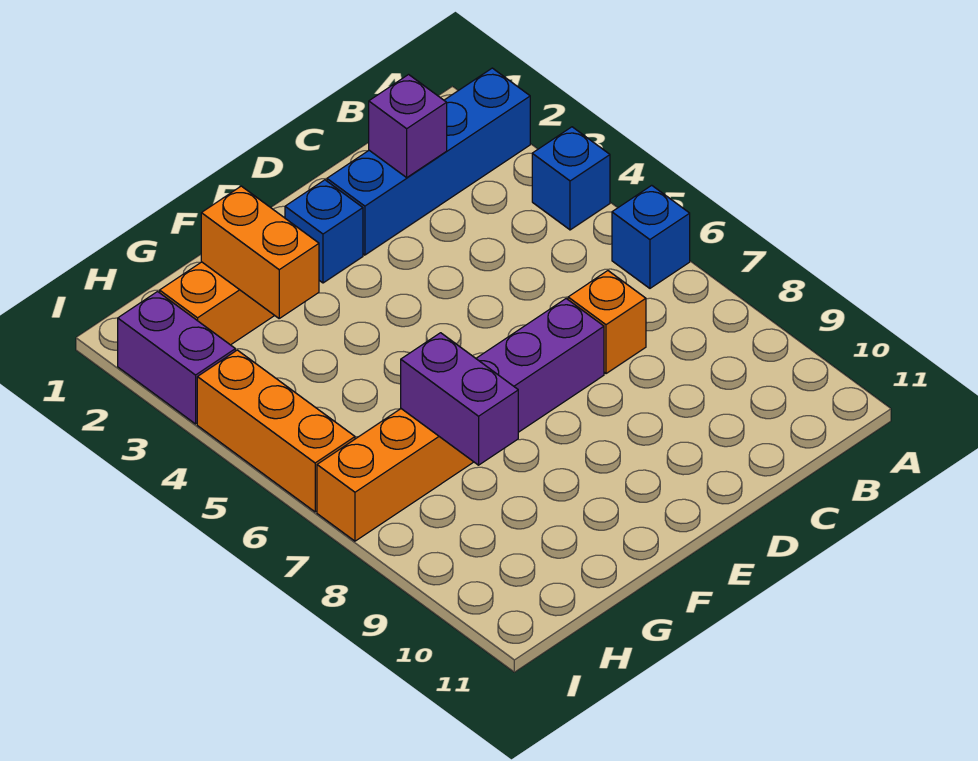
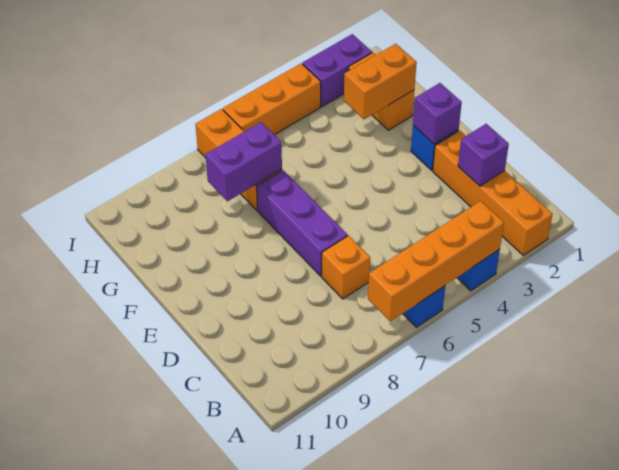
blue brick A2:D2 level 1 -> orange brick A2:D2 level 1
none -> orange brick A4:A7 level 2
none -> purple brick E2 level 2

